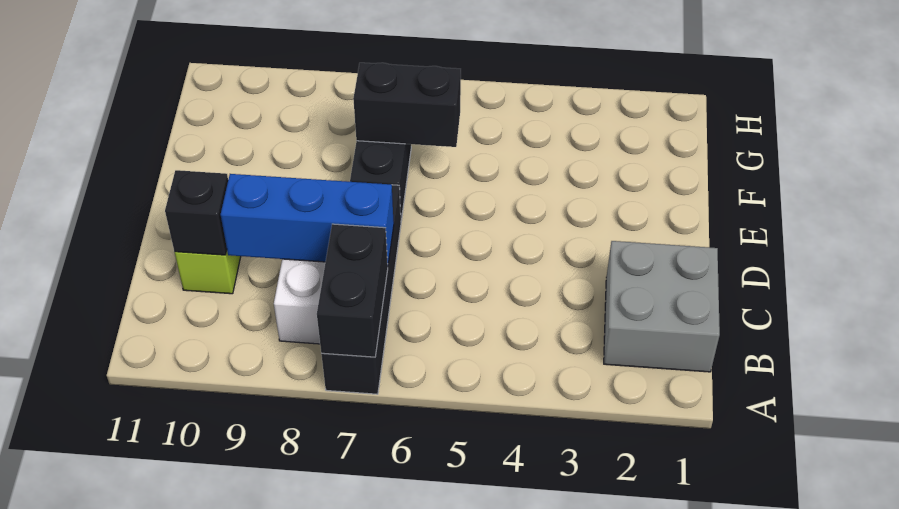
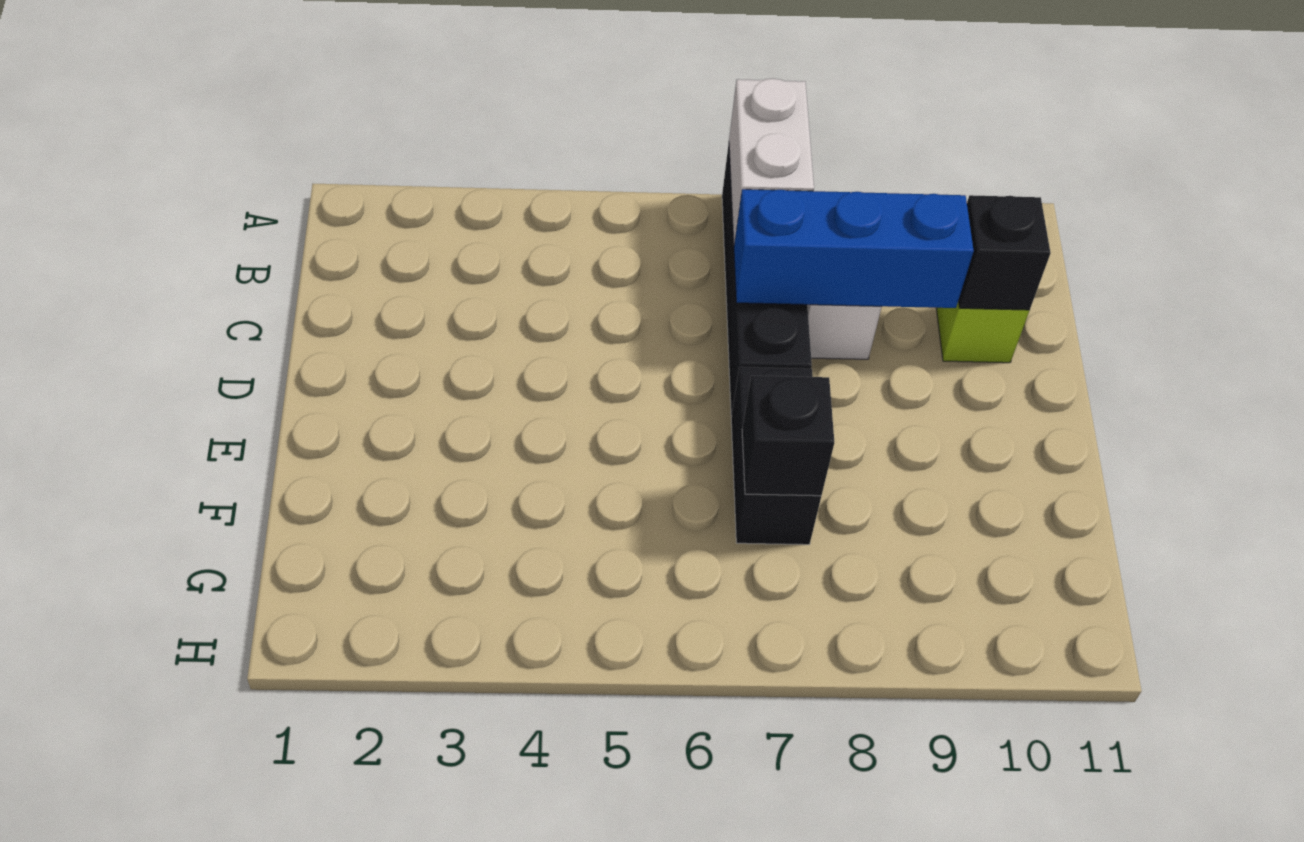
black brick A7:B7 level 2 -> white brick A7:B7 level 2
grey brick B1:C2 level 1 -> none
black brick F6:F7 level 2 -> black brick F7 level 2

